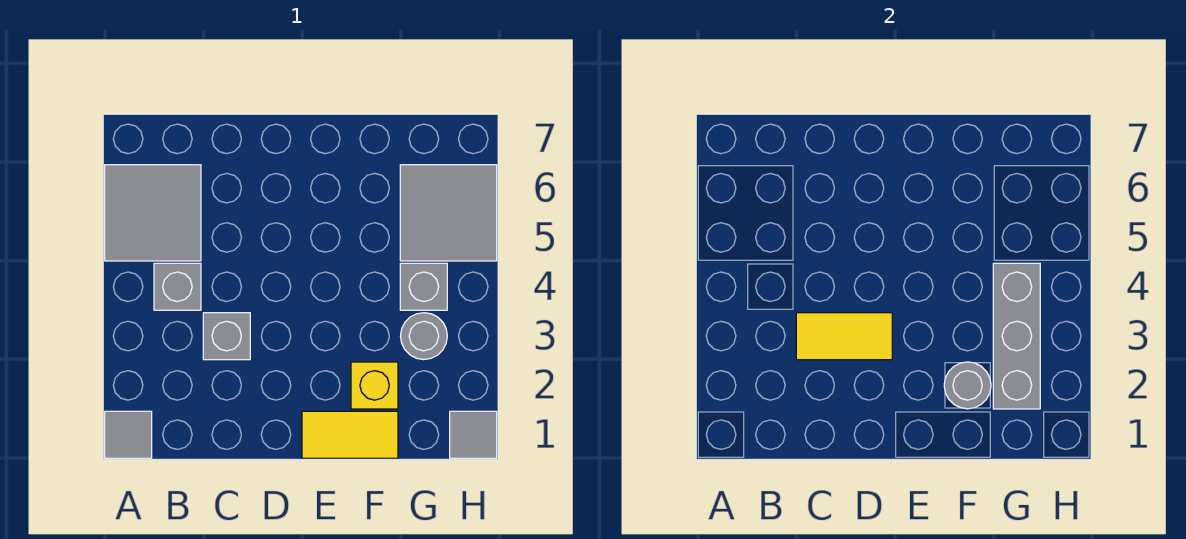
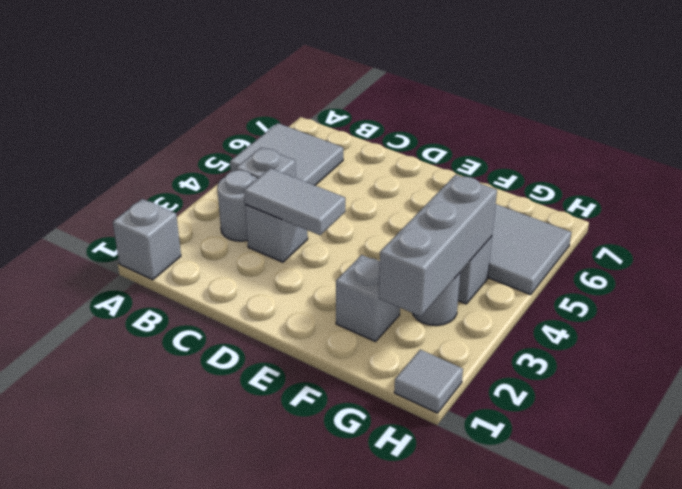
grey tile A1 level 1 -> grey brick A1 level 1
yellow tile C3:D3 level 2 -> grey tile C3:D3 level 2
yellow tile E1:F1 level 1 -> none
yellow brick F2 level 1 -> grey brick F2 level 1
grey round brick F2 level 2 -> grey round brick B3 level 1

